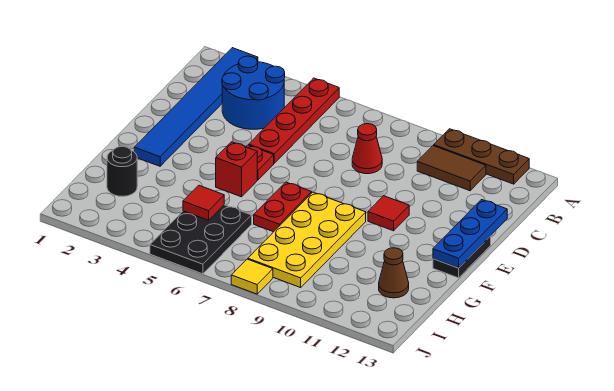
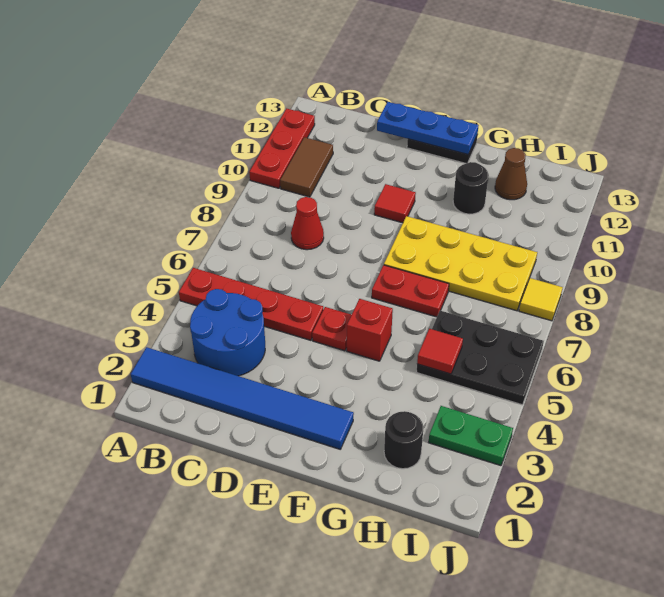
brown plate A10:A12 level 1 -> red plate A10:A12 level 1
none -> black round brick G11 level 1
none -> green plate I3:J3 level 1

